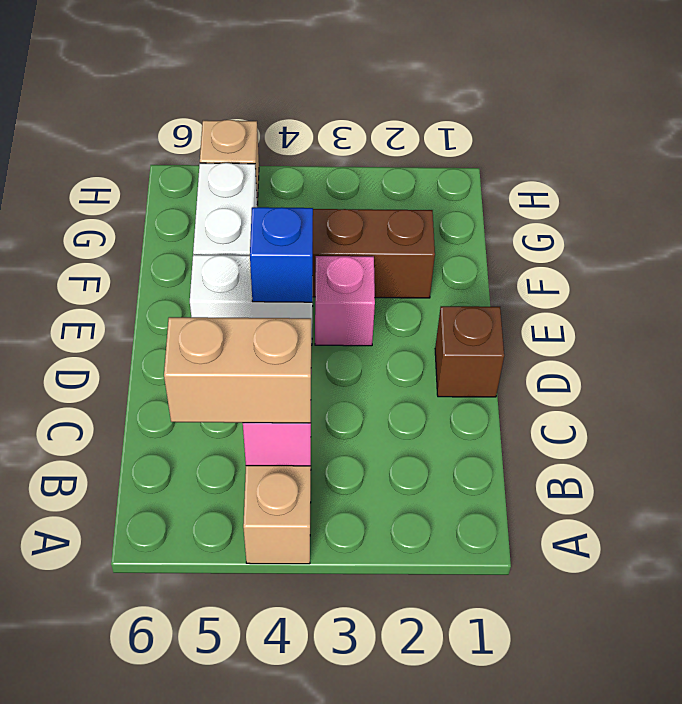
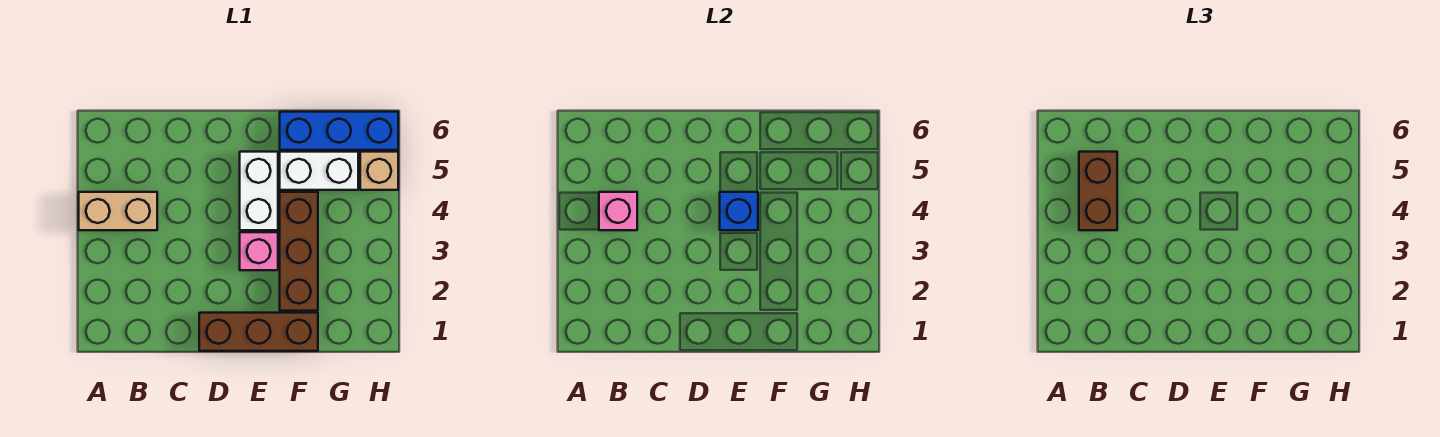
tan brick B4:B5 level 3 -> brown brick B4:B5 level 3
brown brick D1 level 1 -> brown brick D1:F1 level 1
none -> blue brick F6:H6 level 1

